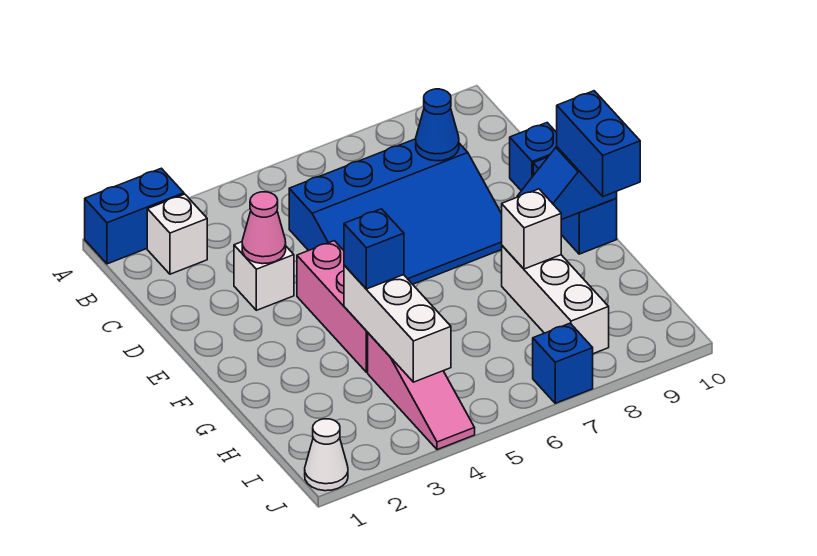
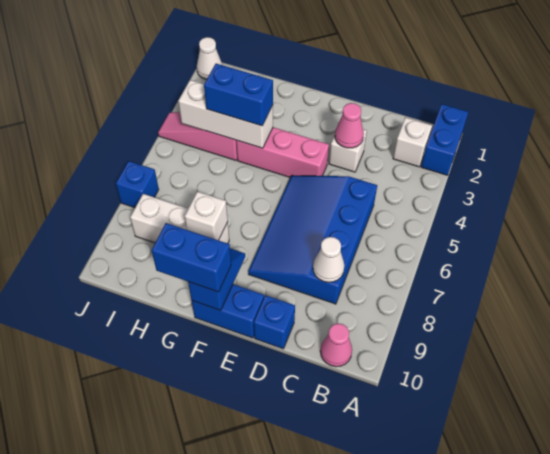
none -> pink cone B10 level 1
blue cone C8 level 2 -> white cone C8 level 2
blue brick G4 level 3 -> blue brick G4:H4 level 3

